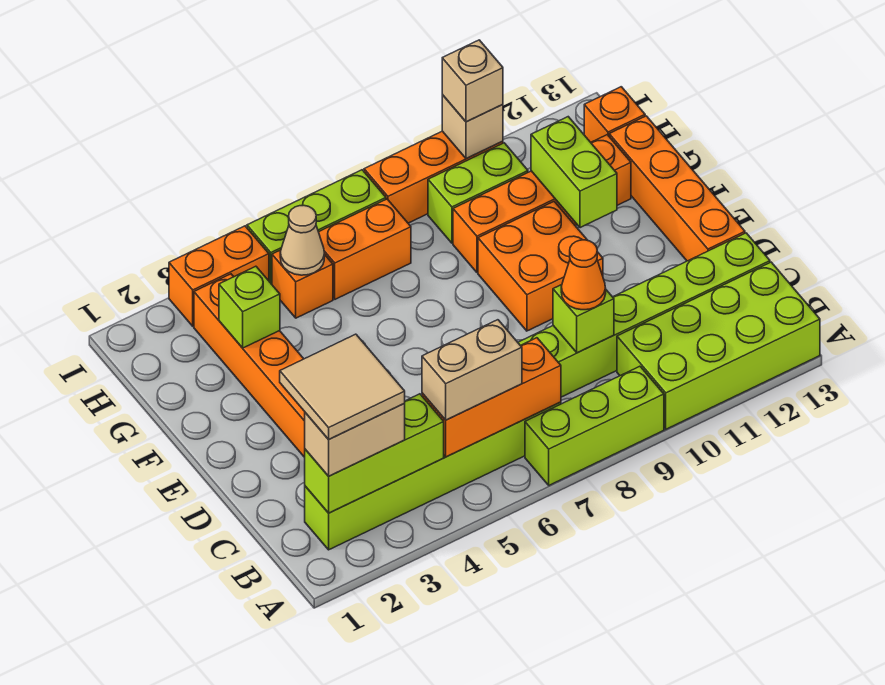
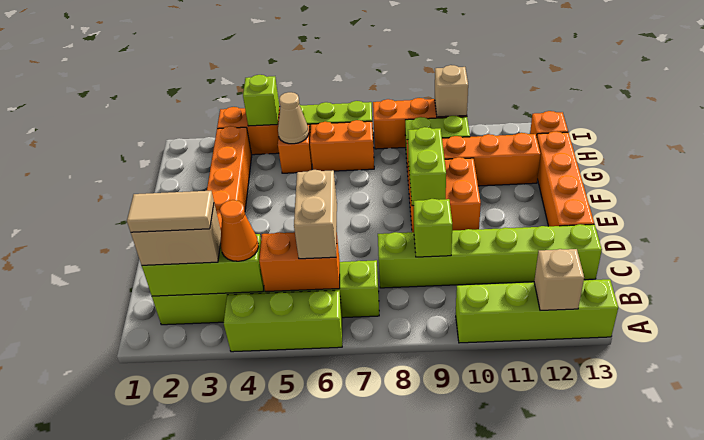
lime brick A7:A9 level 1 -> lime brick A4:A6 level 1
lime brick A10:B13 level 1 -> lime brick A10:A13 level 1
tan tile B2:C3 level 4 -> tan tile B2:B3 level 4
orange brick B5:B7 level 2 -> orange brick B5:B6 level 2
tan brick B5:B6 level 3 -> tan brick B6:C6 level 3
orange cone C9 level 3 -> orange cone B4 level 3
lime brick F11:G11 level 2 -> lime brick E9:F9 level 2
lime brick G3 level 2 -> lime brick I4 level 2
tan brick I10 level 3 -> tan brick A12 level 2

